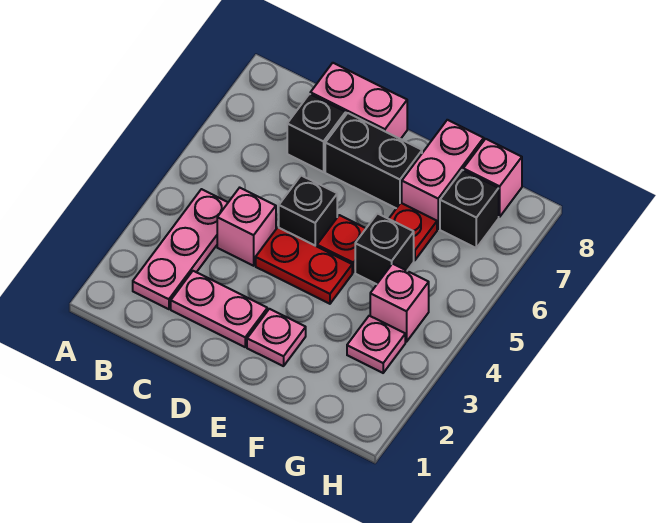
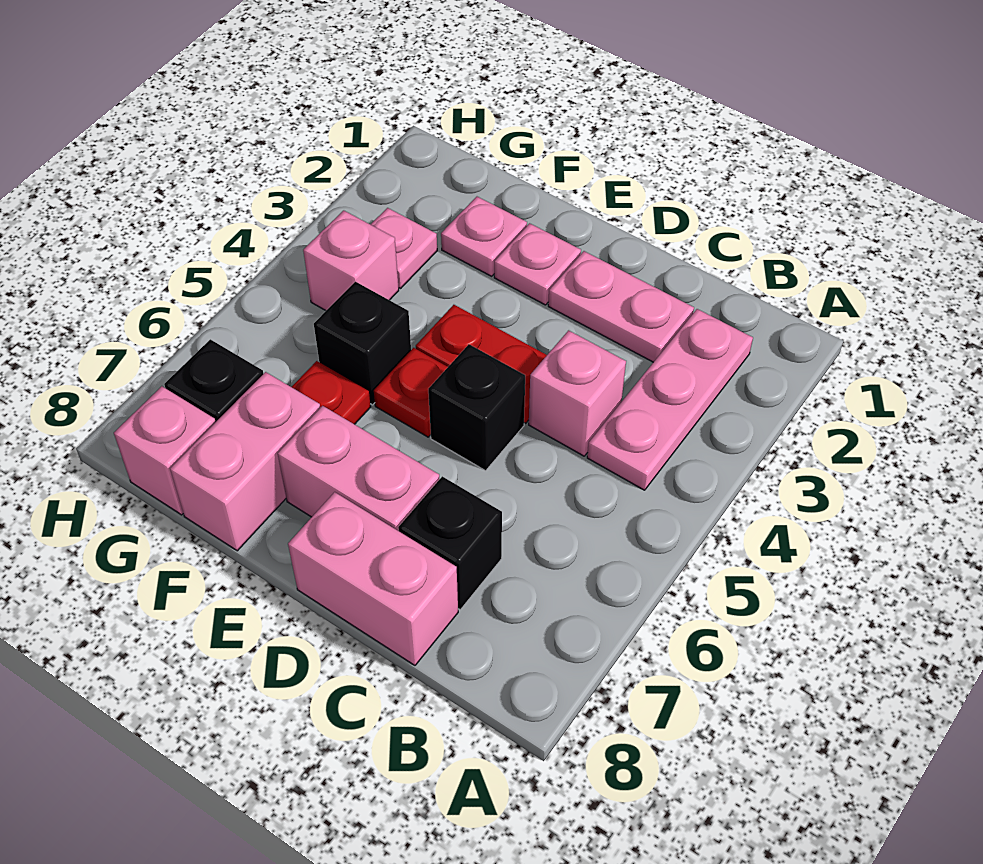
black brick D7:E7 level 1 -> pink brick D7:E7 level 1
none -> pink plate F2 level 1

